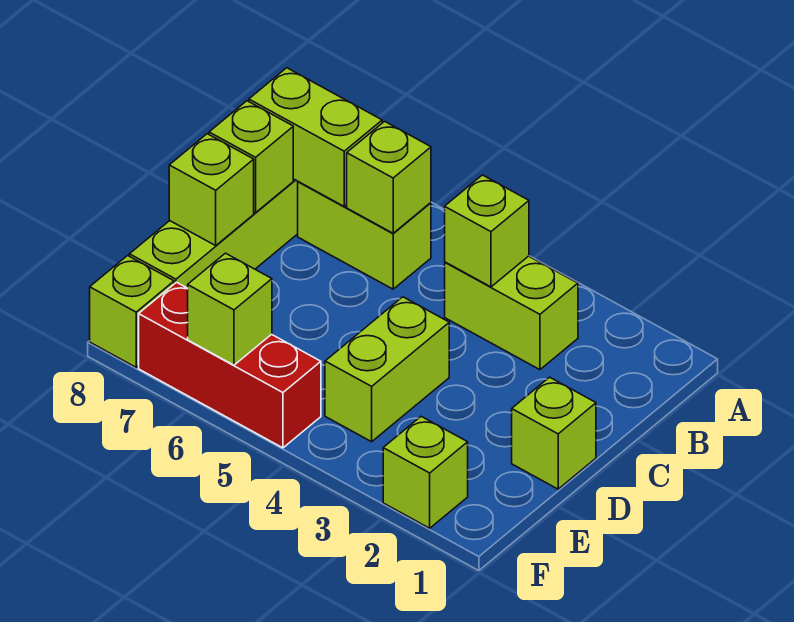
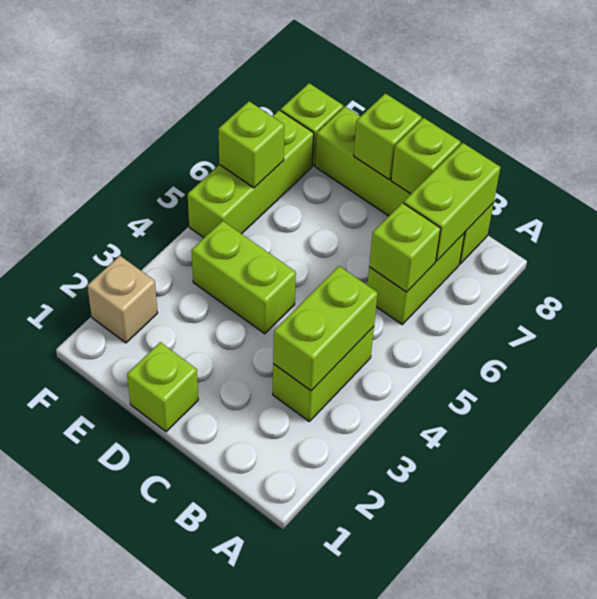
lime brick B4 level 2 -> lime brick B3:B4 level 2
lime brick F2 level 1 -> tan brick F2 level 1
red brick F5:F7 level 1 -> lime brick F5:F7 level 1

